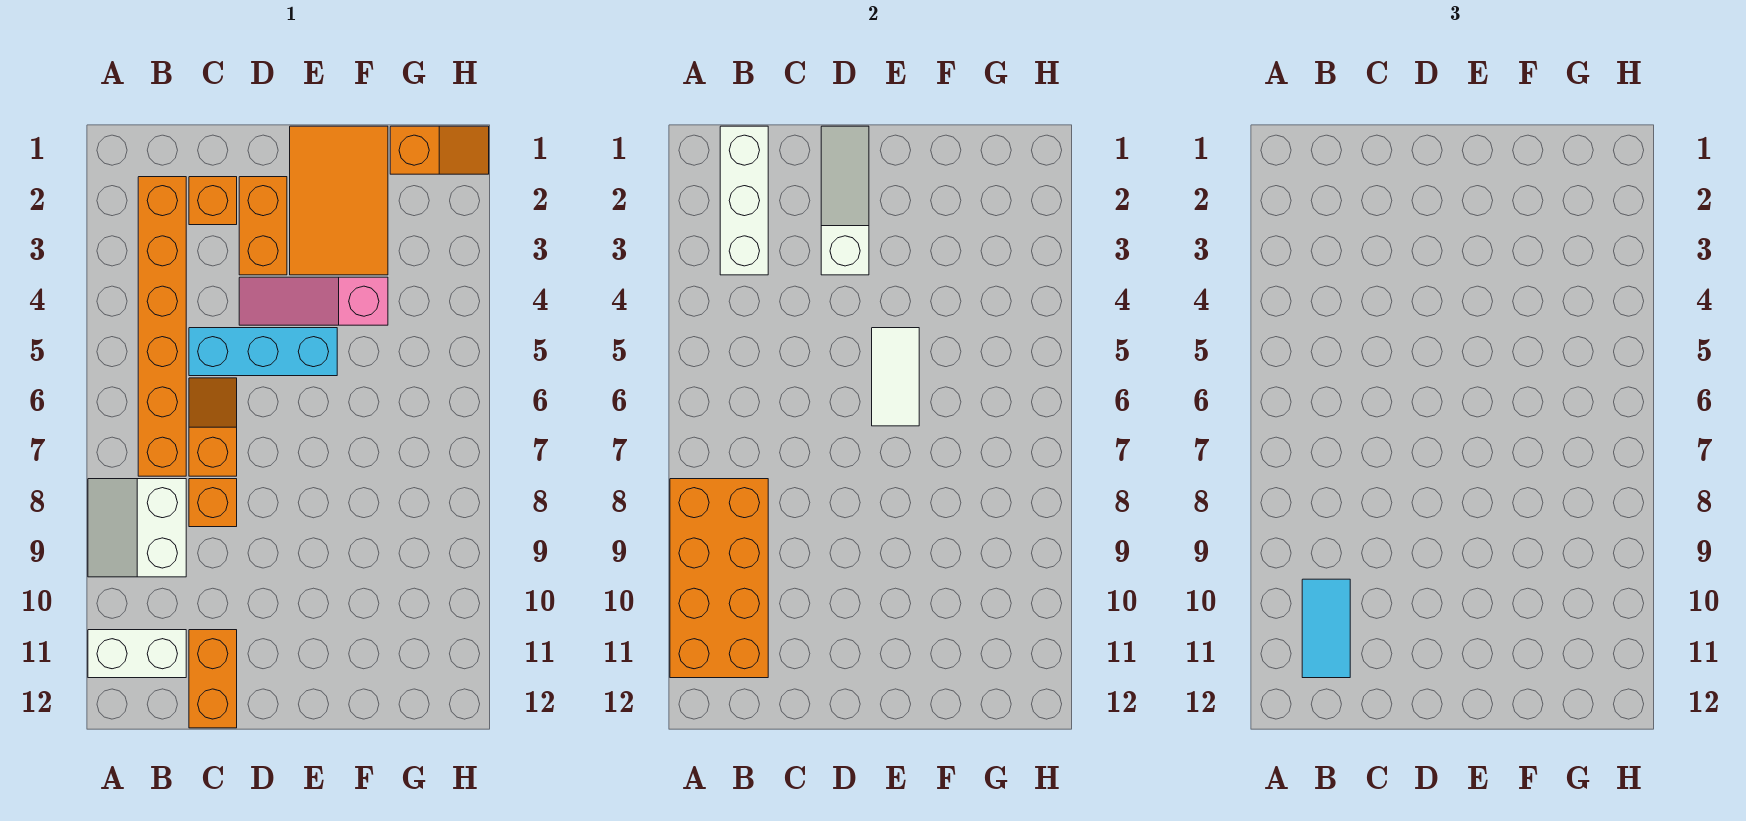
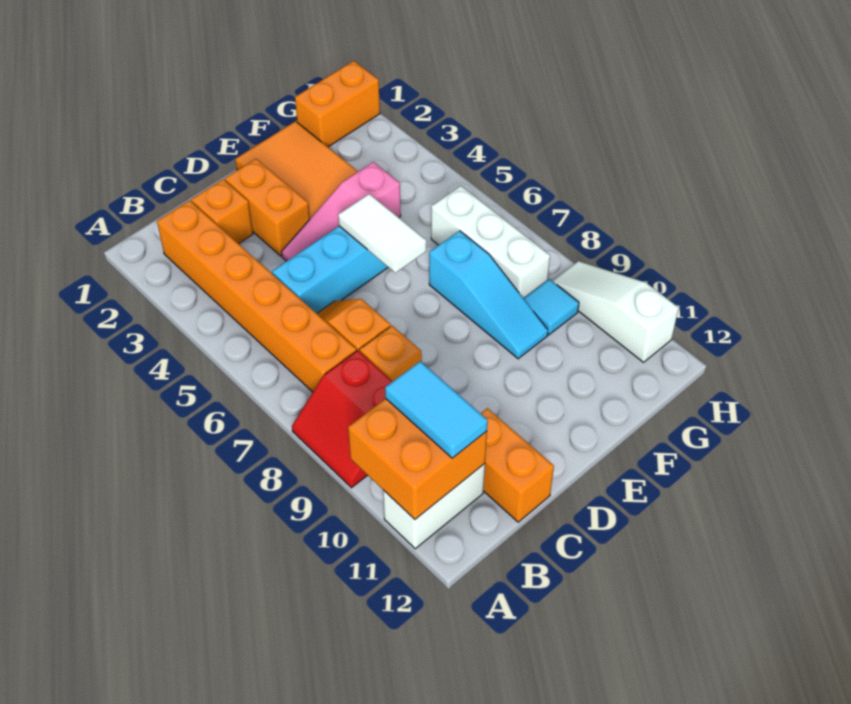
white slope A8:B9 level 1 top B -> red slope A8:B9 level 1 top B
orange brick A8:B11 level 2 -> orange brick A10:B11 level 2
white brick B1:B3 level 2 -> white brick G6:G8 level 1
white slope D1:D3 level 2 top 3 -> white slope H9:H11 level 1 top 11
none -> cyan slope F7:F9 level 1 top 7
orange slope G1:H1 level 1 top G -> orange brick G1:H1 level 1
none -> cyan tile G9 level 1

